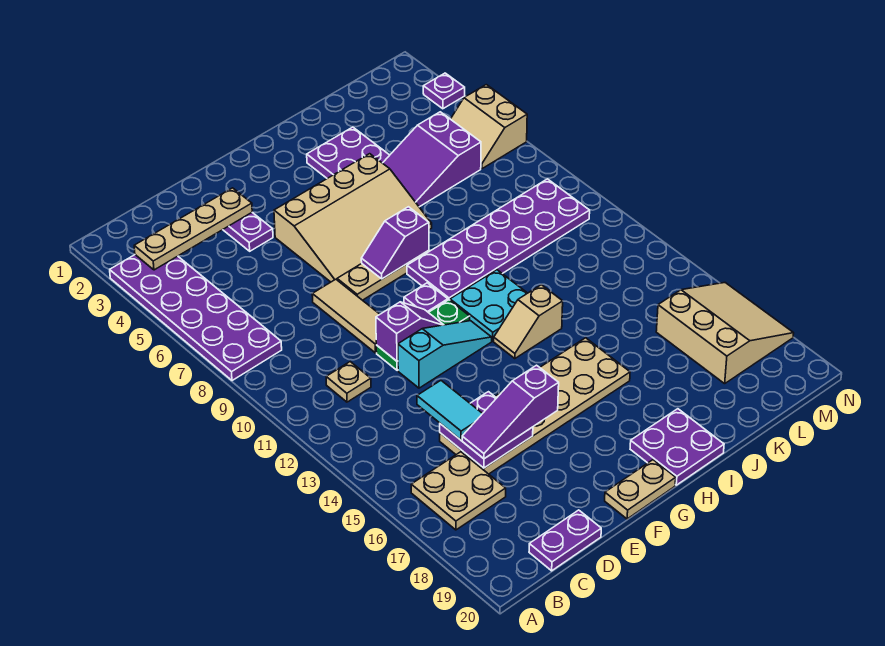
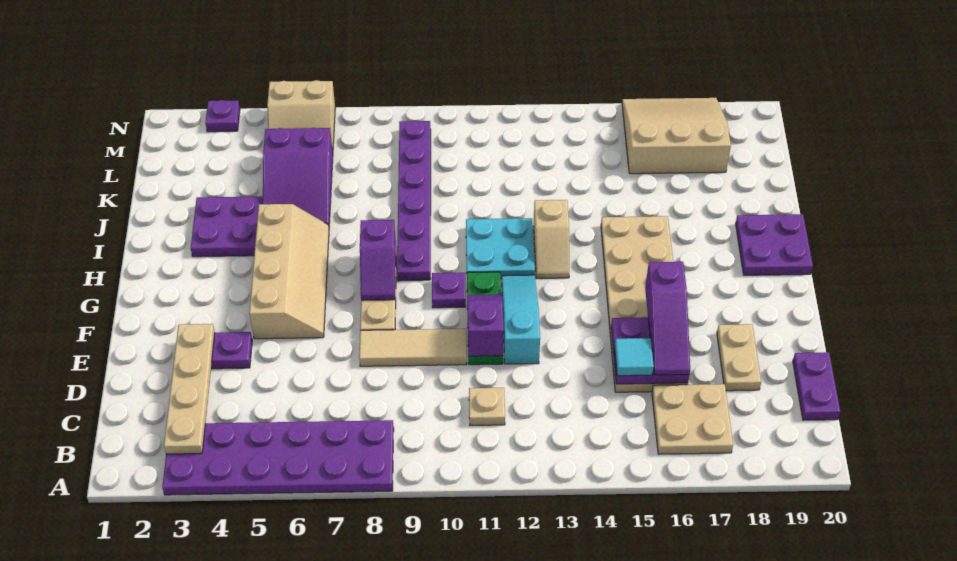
cyan tile D14:D15 level 3 -> cyan tile D15 level 3
tan slope F5:I7 level 1 top 5 -> tan slope F5:I6 level 1 top 5
tan plate F20:G20 level 1 -> tan plate D18:E18 level 1
purple plate H9:M10 level 1 -> purple plate H9:M9 level 1

